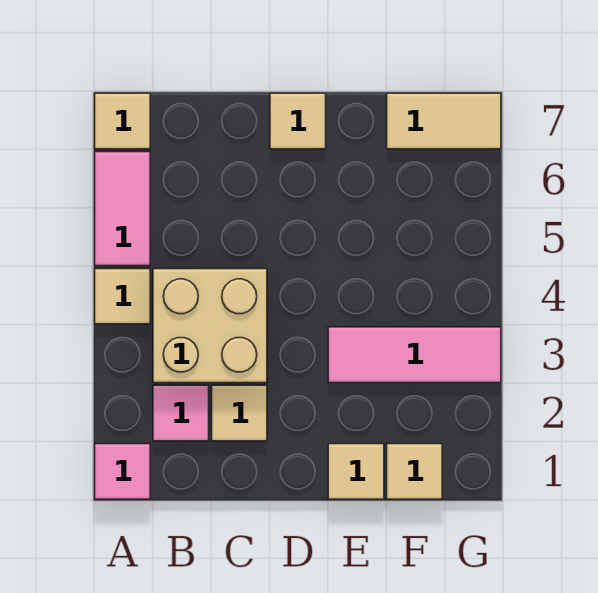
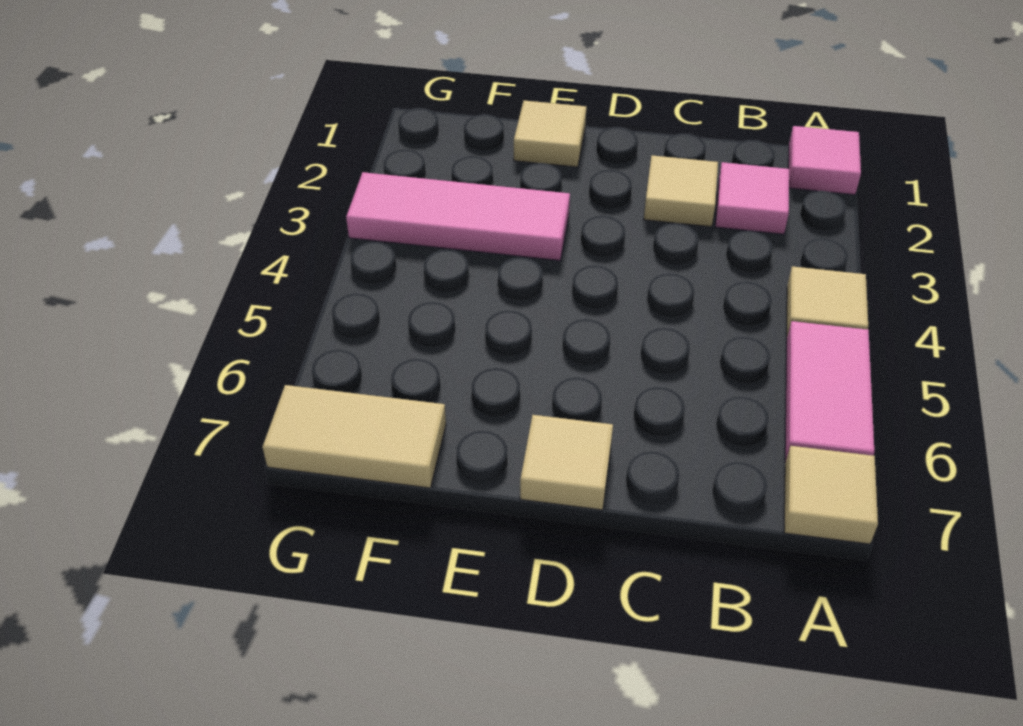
tan brick B3:C4 level 1 -> none
tan tile F1 level 1 -> none

